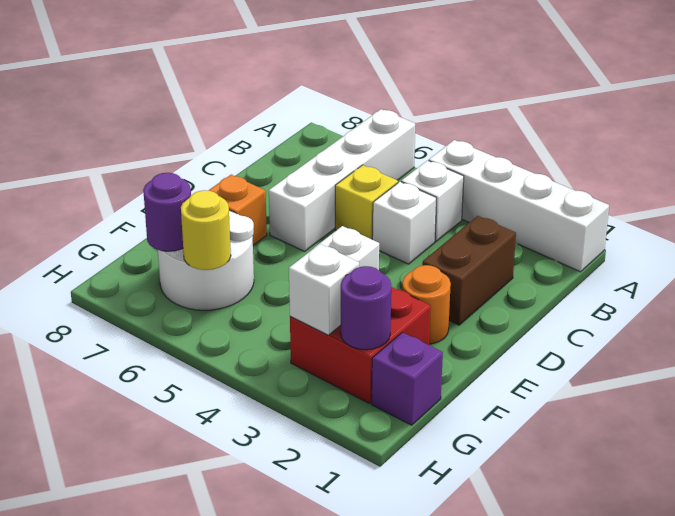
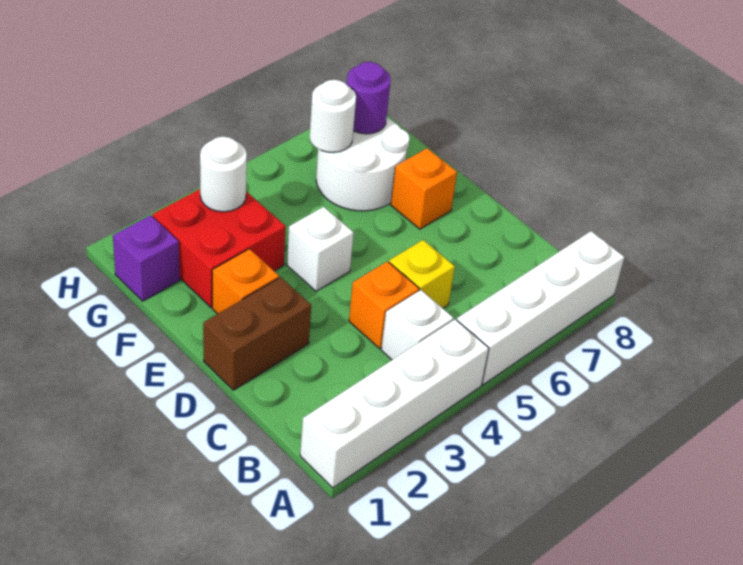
white brick A6:D6 level 1 -> white brick A5:A8 level 1
brown brick C2:D2 level 1 -> brown brick D1:D2 level 1
white brick C4 level 1 -> orange brick C4 level 1
orange round brick E2 level 1 -> orange brick E2 level 1
purple round brick G2 level 2 -> none
white brick G3 level 2 -> white round brick G3 level 2
yellow round brick G6 level 2 -> white round brick G6 level 2

